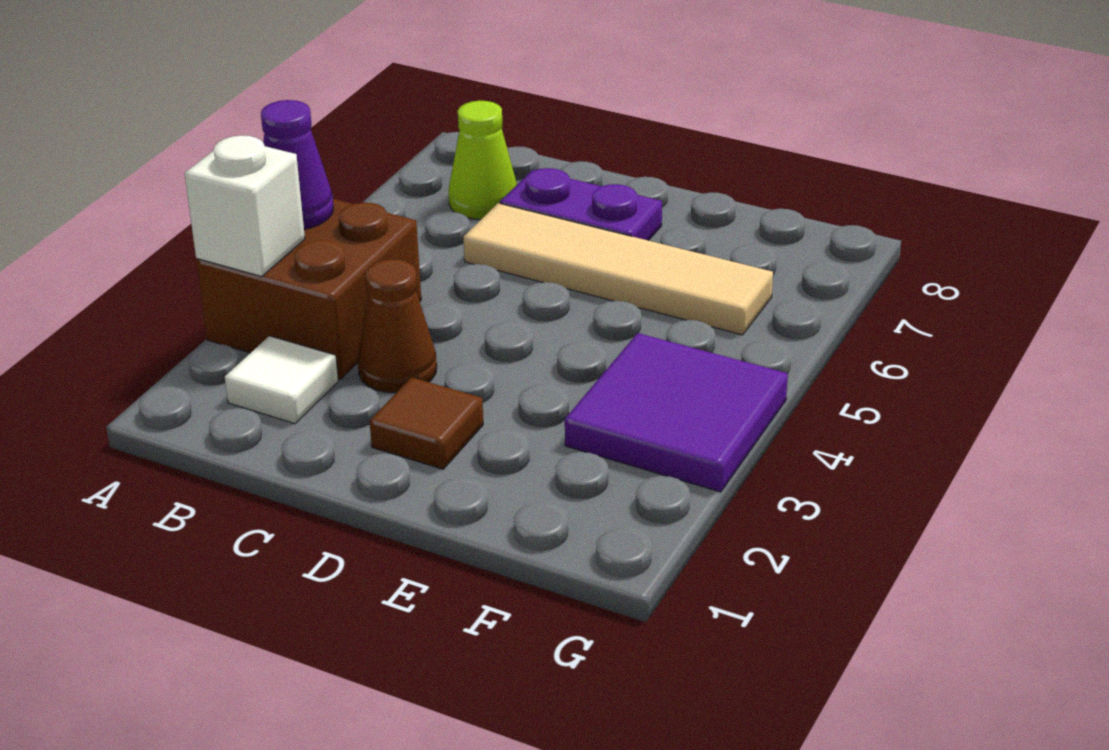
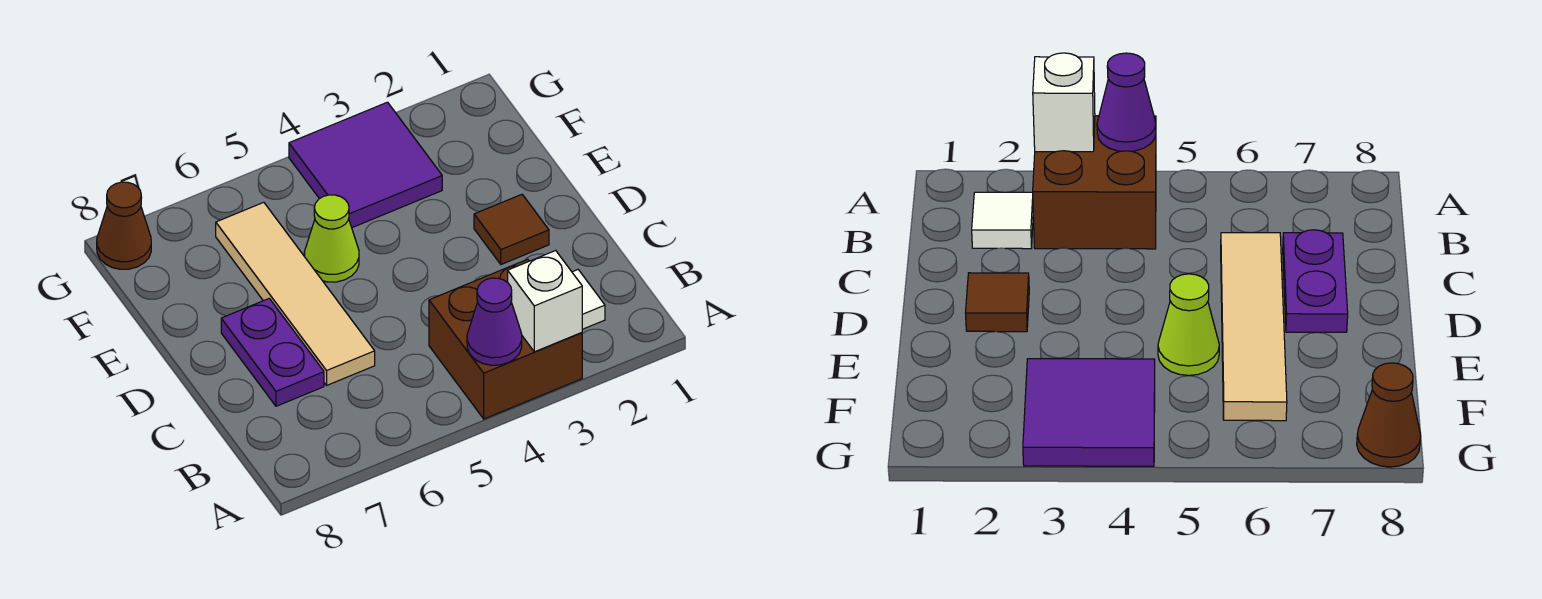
lime cone B7 level 1 -> lime cone E5 level 1
brown cone C3 level 1 -> brown cone G8 level 1

